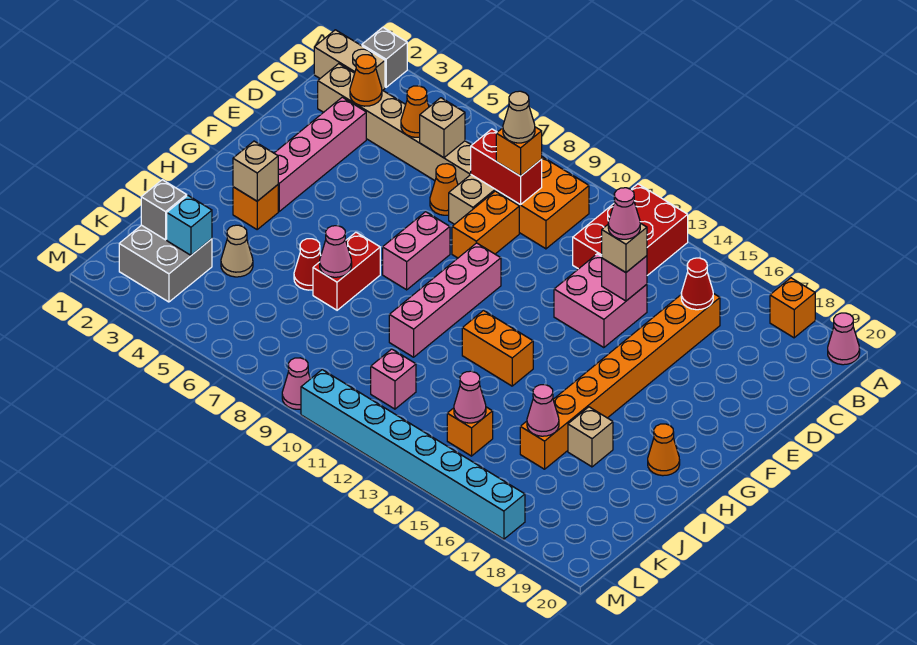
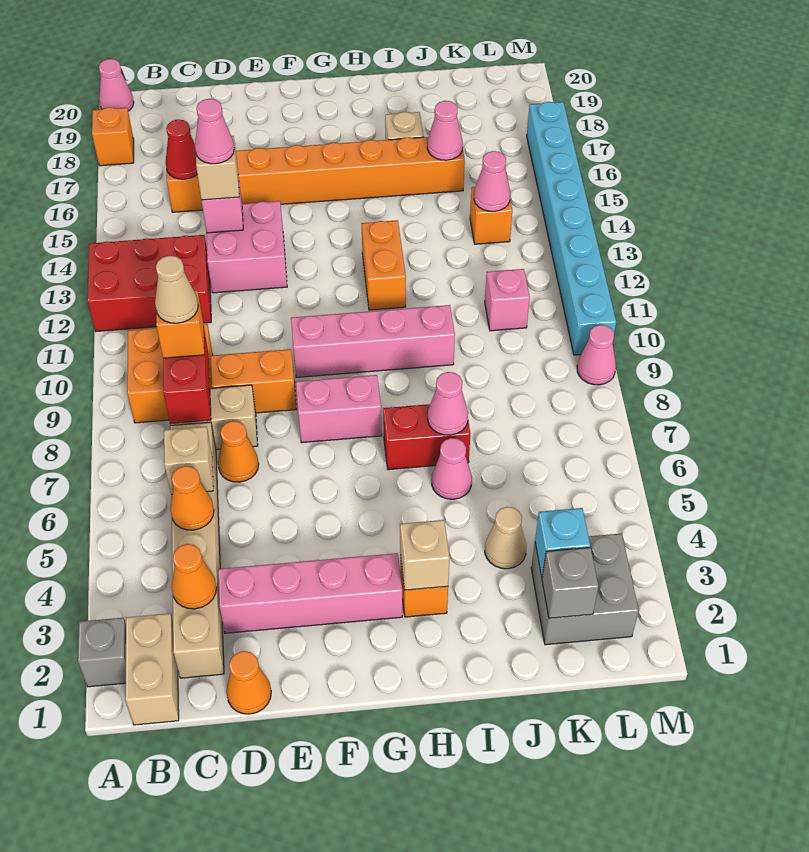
orange cone H19 level 1 -> orange cone D1 level 1
red cone I6 level 1 -> pink cone I6 level 1

